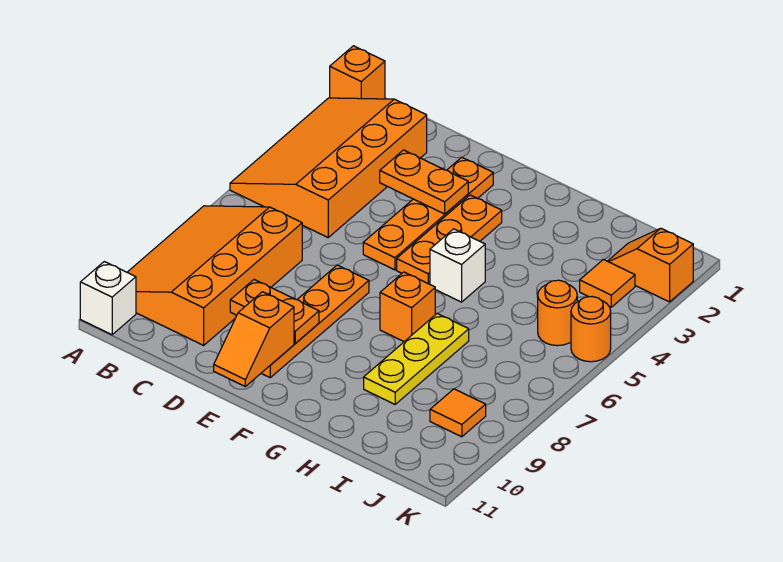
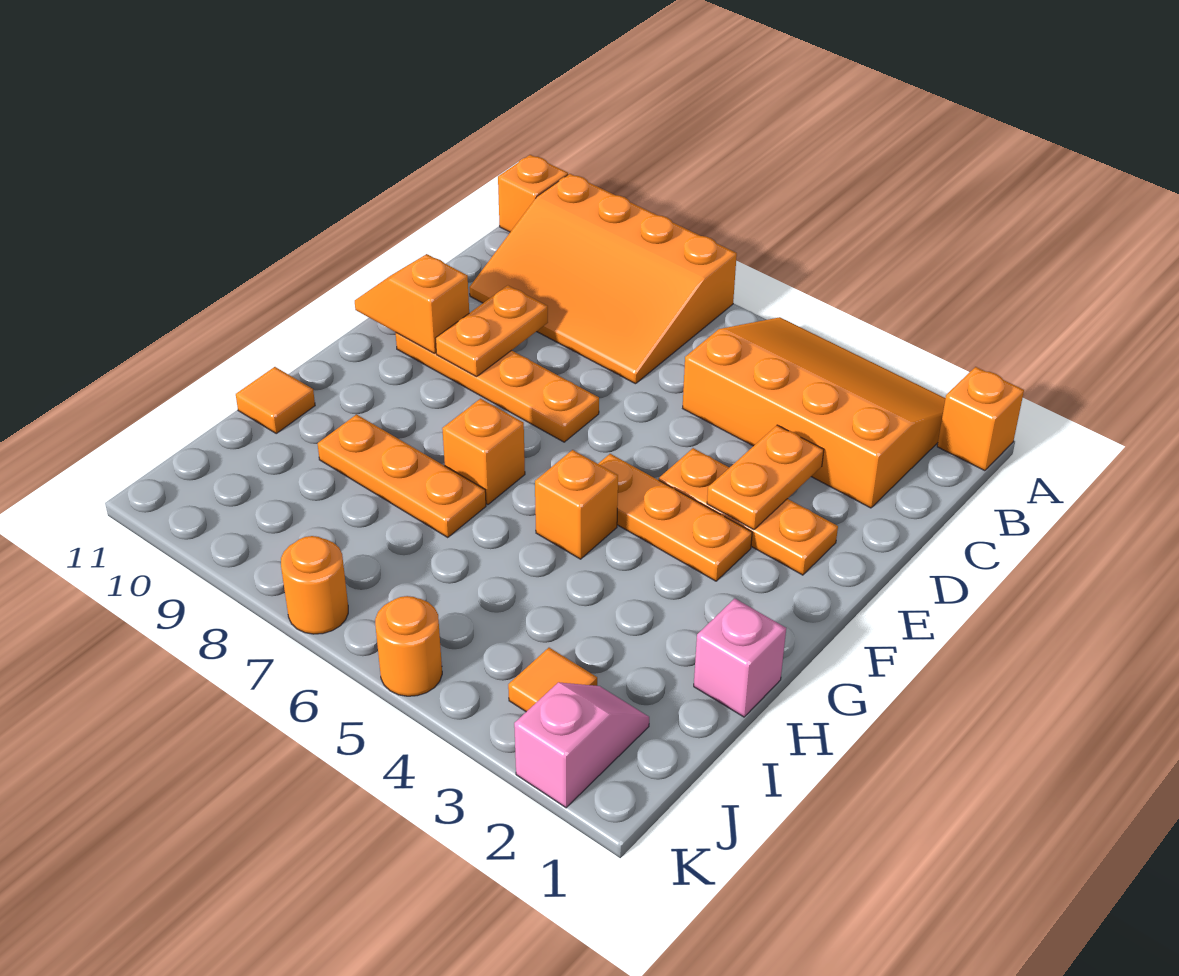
orange slope A7:C10 level 1 top C -> orange slope A7:C10 level 1 top A
white brick A11 level 1 -> orange brick A11 level 1
orange plate E2:E5 level 1 -> orange plate E2:E4 level 1
white brick G5 level 1 -> orange brick G5 level 1
none -> pink brick H1 level 1
yellow plate H7:H9 level 1 -> orange plate H7:H9 level 1
orange slope J2:K2 level 1 top K -> pink slope J2:K2 level 1 top K
orange round brick J5 level 1 -> orange round brick K7 level 1
orange tile J9 level 1 -> orange tile H11 level 1

